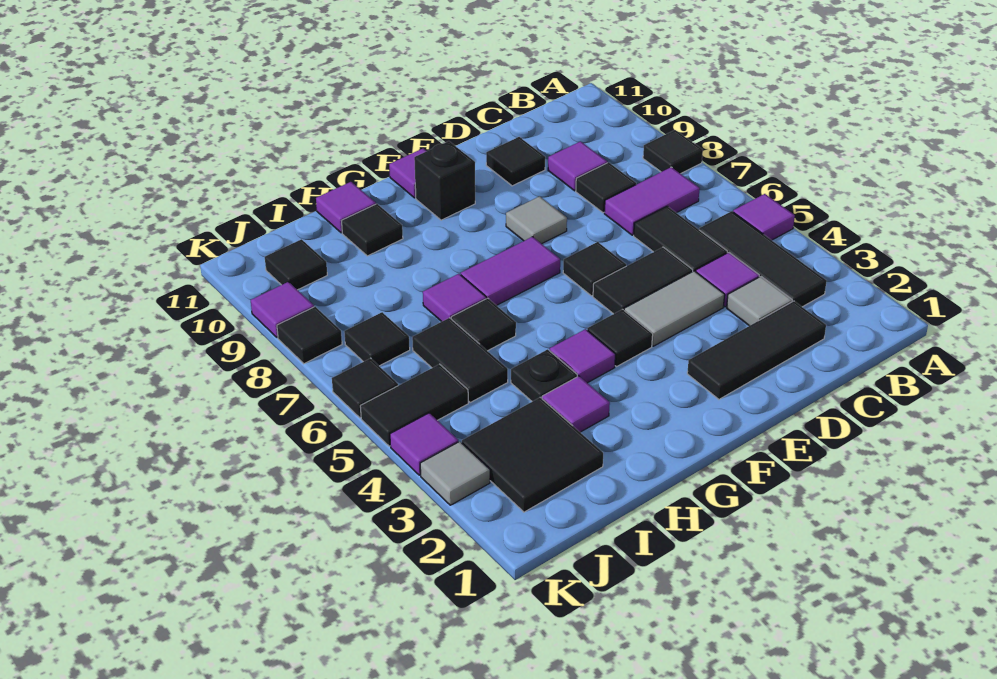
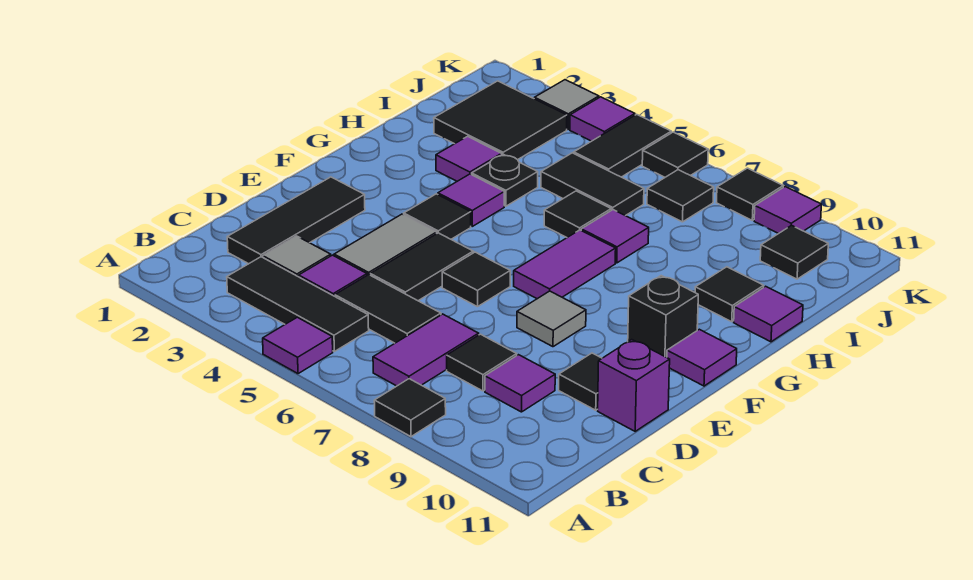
none -> purple brick D11 level 1

